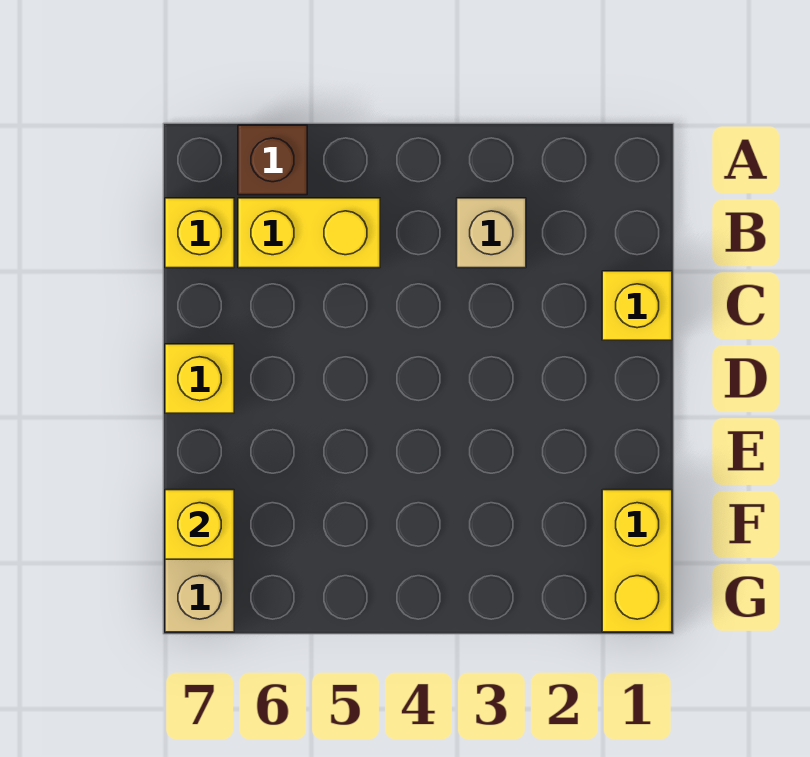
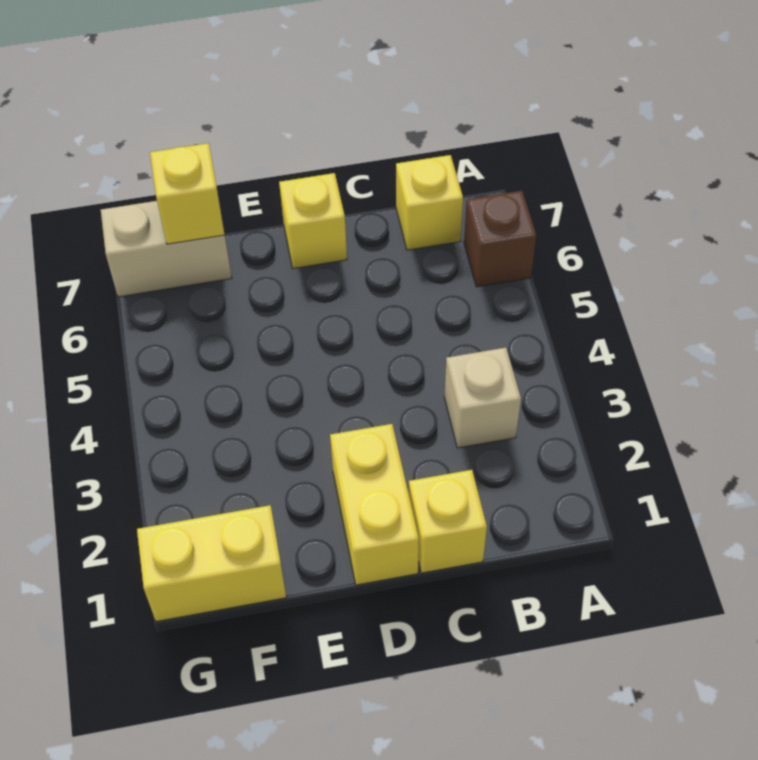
yellow brick B5:B6 level 1 -> yellow brick D1:D2 level 1

